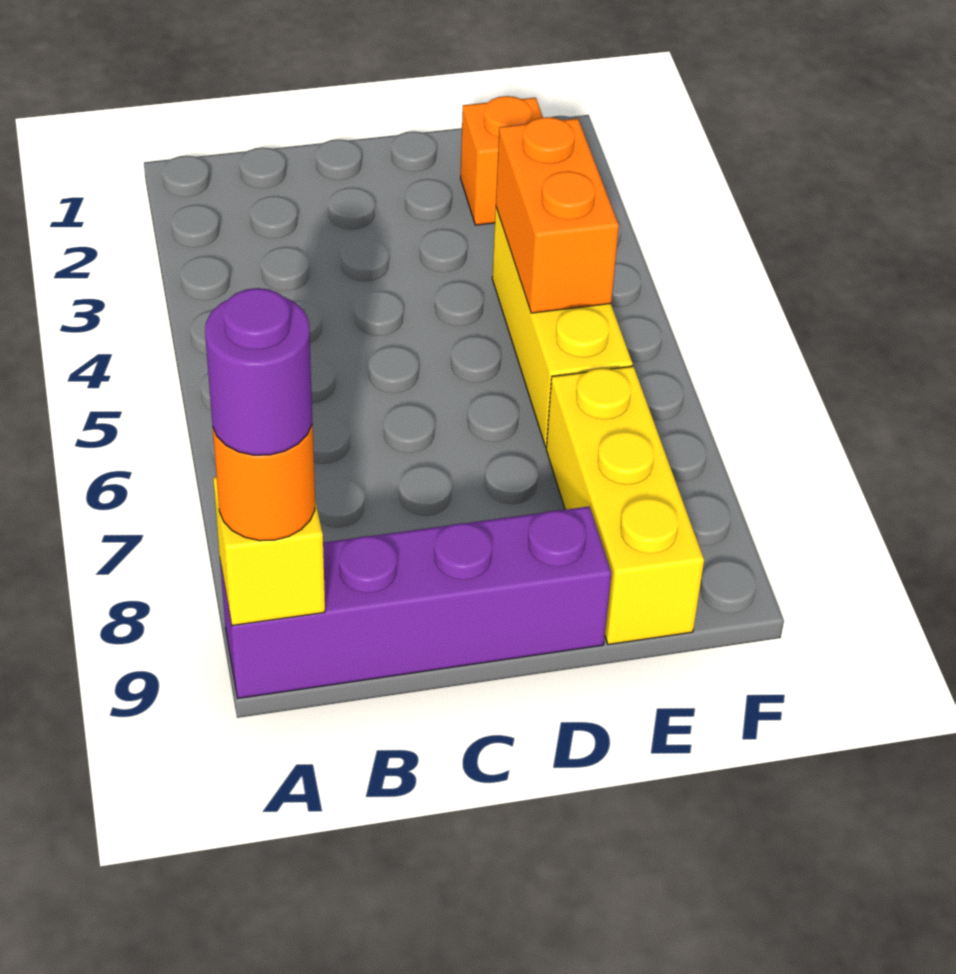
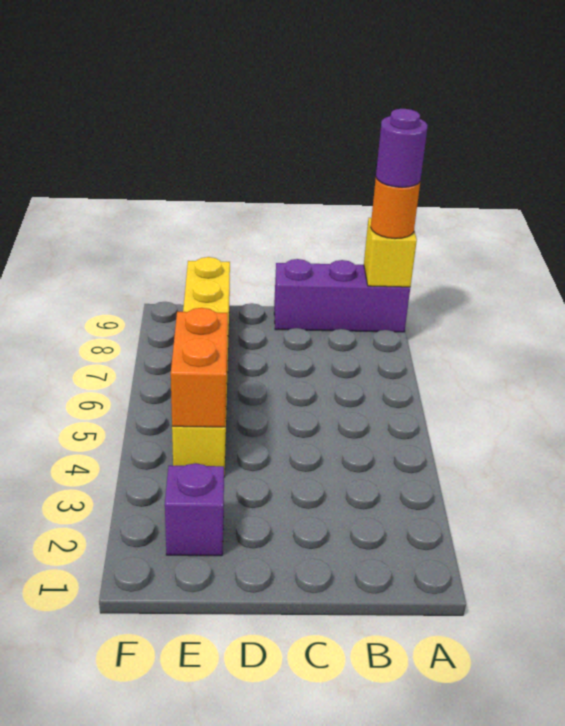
purple brick A9:D9 level 1 -> purple brick A9:C9 level 1
orange brick E2 level 1 -> purple brick E2 level 1

